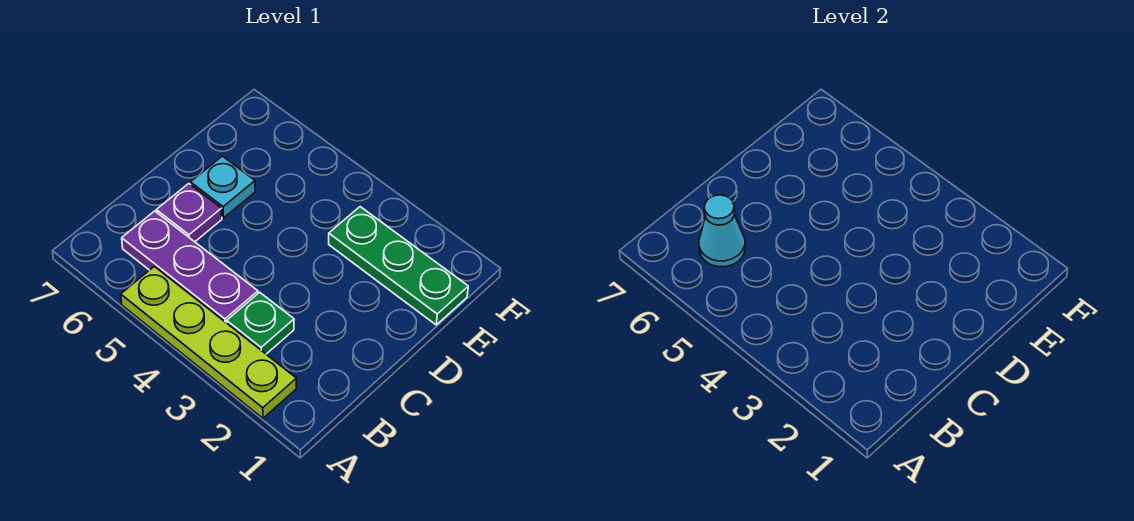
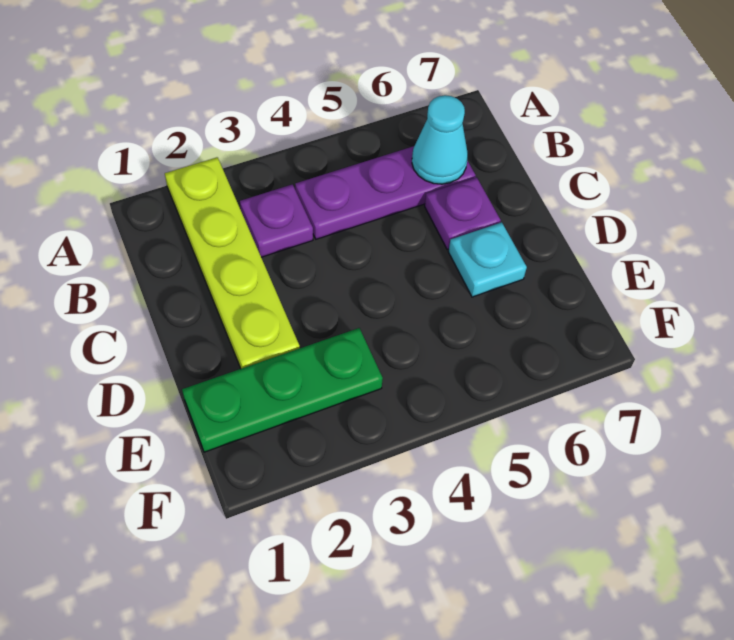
lime plate A2:A5 level 1 -> lime plate A2:D2 level 1
green plate B3 level 1 -> purple plate B3 level 1

